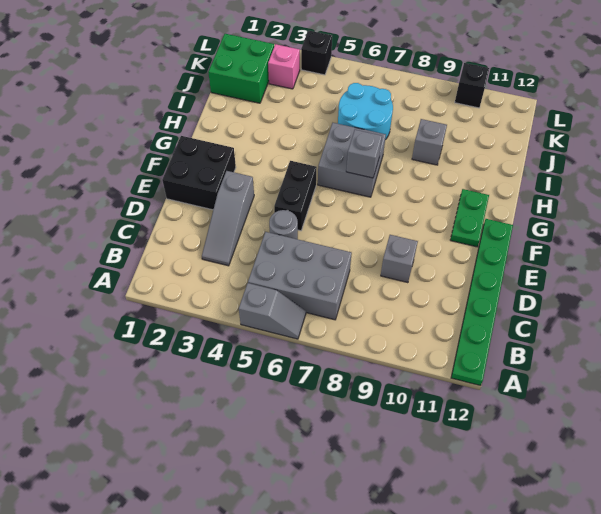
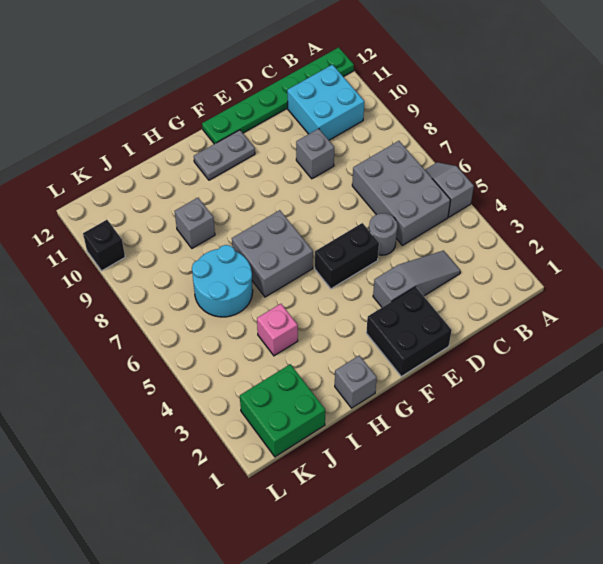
none -> cyan brick B10:C11 level 1
green plate F11:G11 level 1 -> grey plate F11:G11 level 1
grey brick G7 level 2 -> grey brick H1 level 1
pink brick K3 level 1 -> pink brick I4 level 1
black brick L4 level 1 -> none

